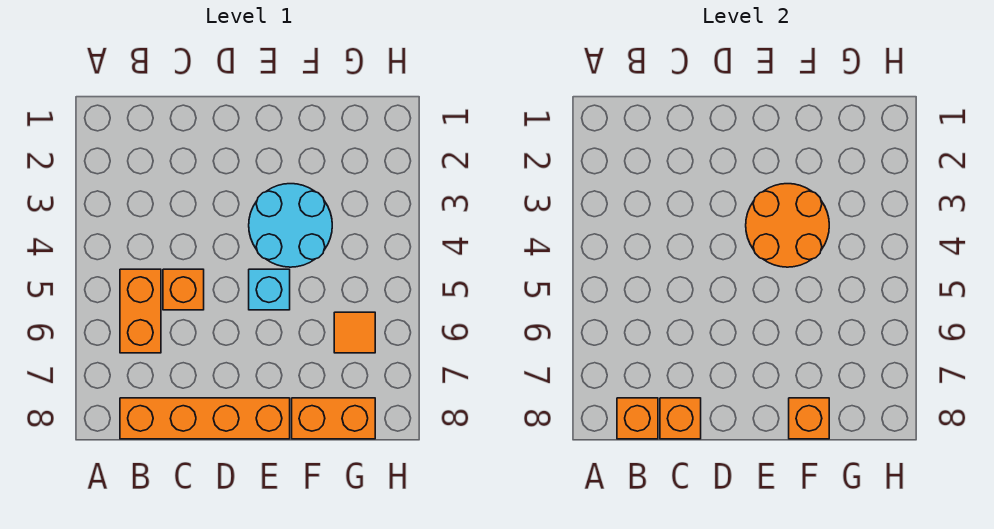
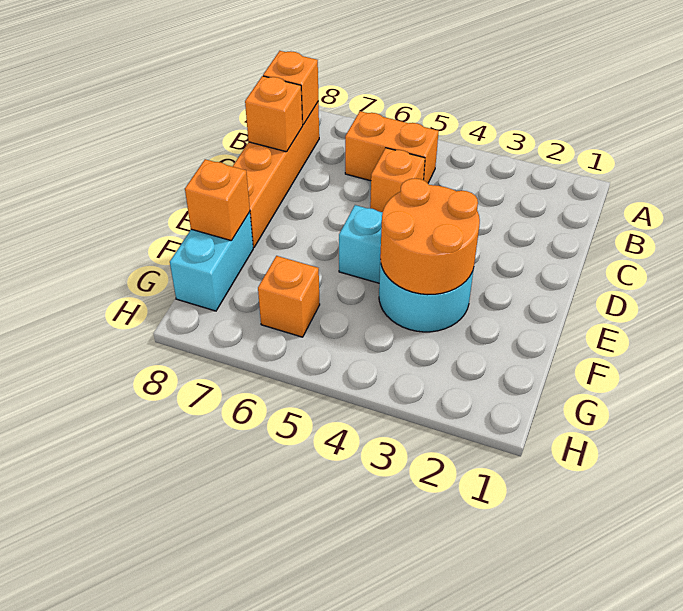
orange brick F8:G8 level 1 -> cyan brick F8:G8 level 1
orange tile G6 level 1 -> orange brick G6 level 1

